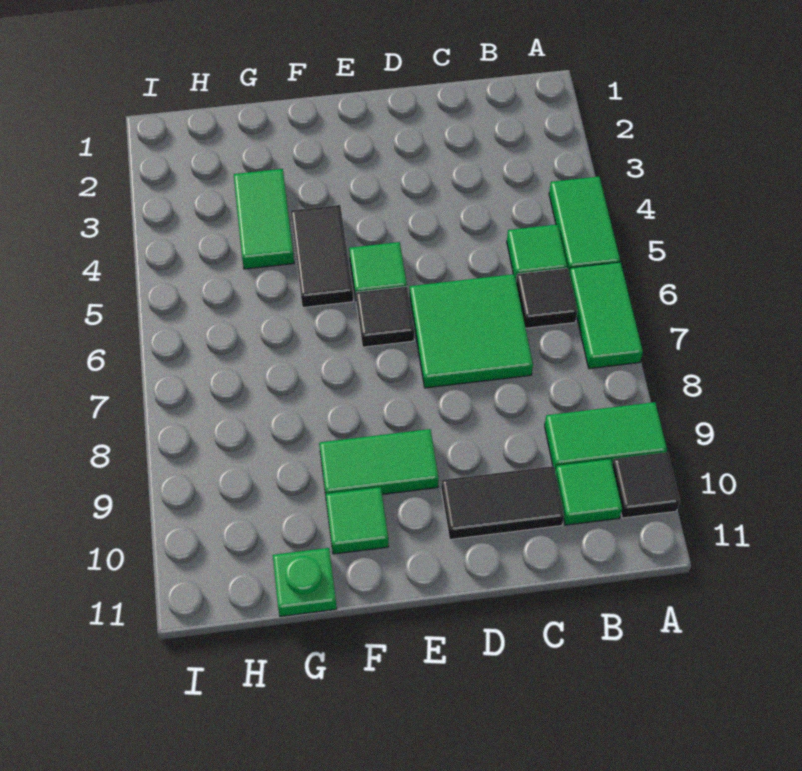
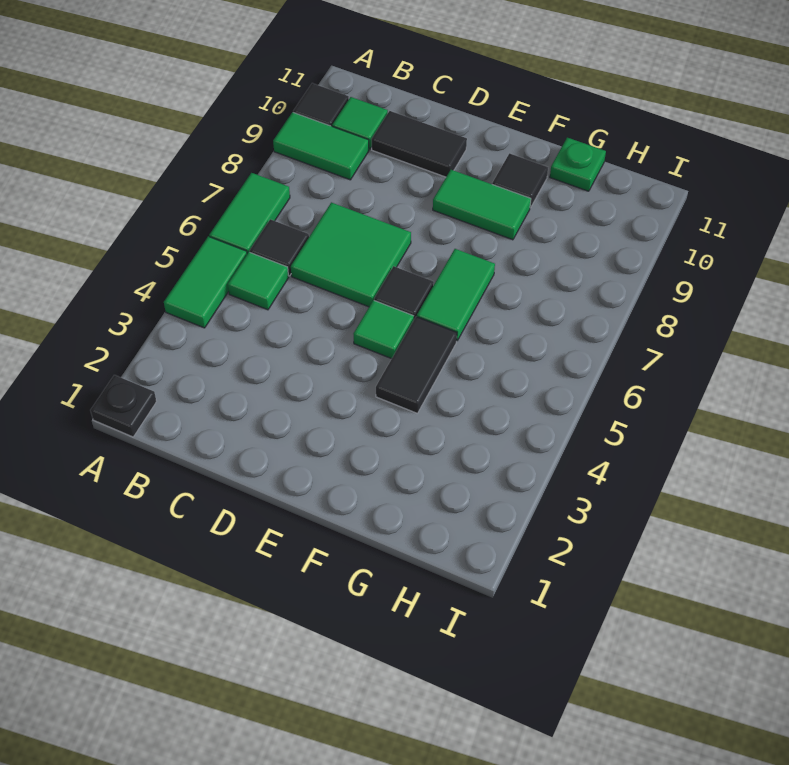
none -> black plate A1 level 1
green tile F10 level 1 -> black tile F10 level 1
green tile G3:G4 level 1 -> green tile F6:F7 level 1

